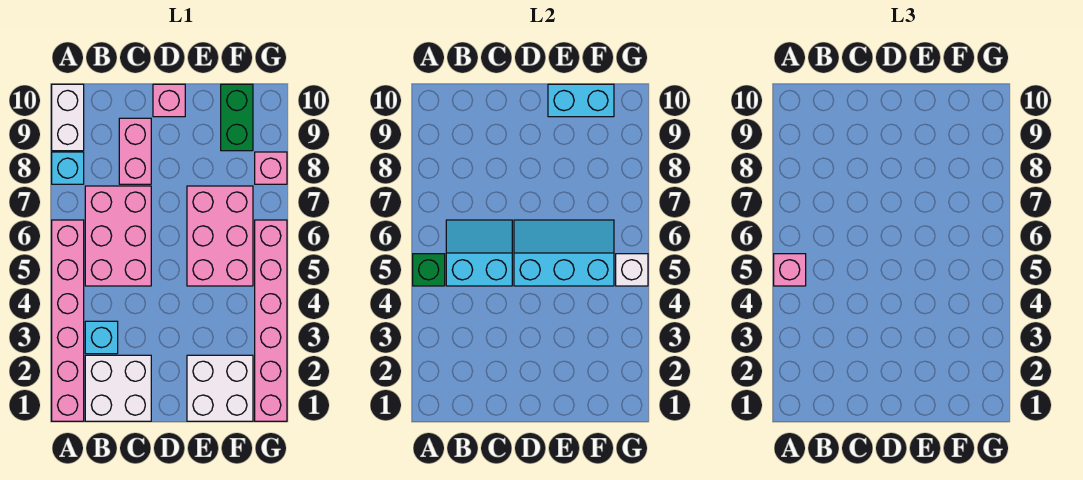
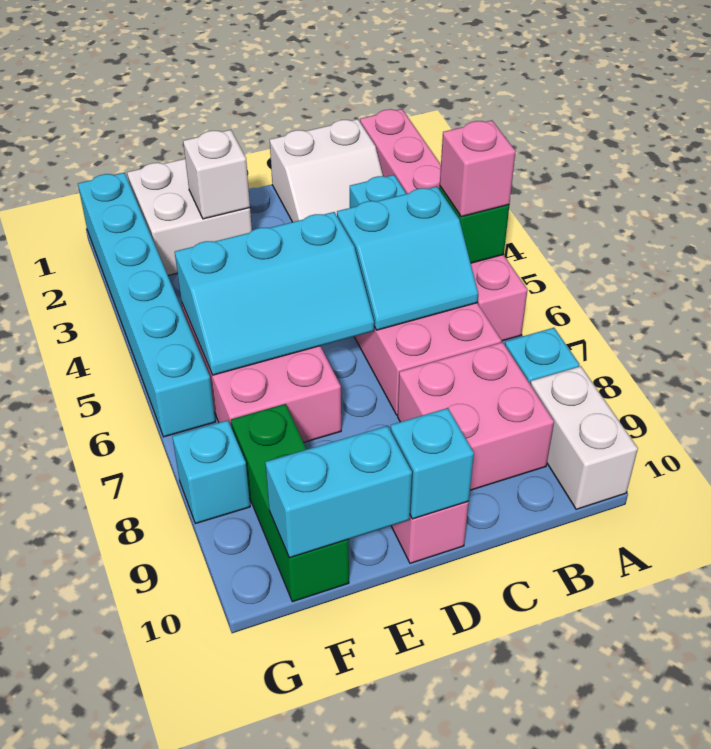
white brick B1:C2 level 1 -> white slope B1:C2 level 1 top 1
pink brick C8:C9 level 1 -> pink brick B8:C9 level 1
none -> cyan brick D10 level 2
green brick F9:F10 level 1 -> green brick F8:F10 level 1
pink brick G1:G6 level 1 -> cyan brick G1:G6 level 1
white brick G5 level 2 -> white brick E2 level 2
pink brick G8 level 1 -> cyan brick G8 level 1

